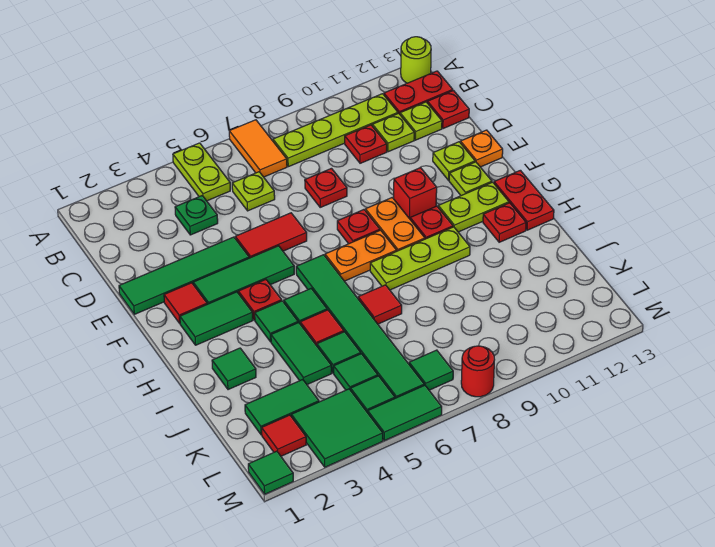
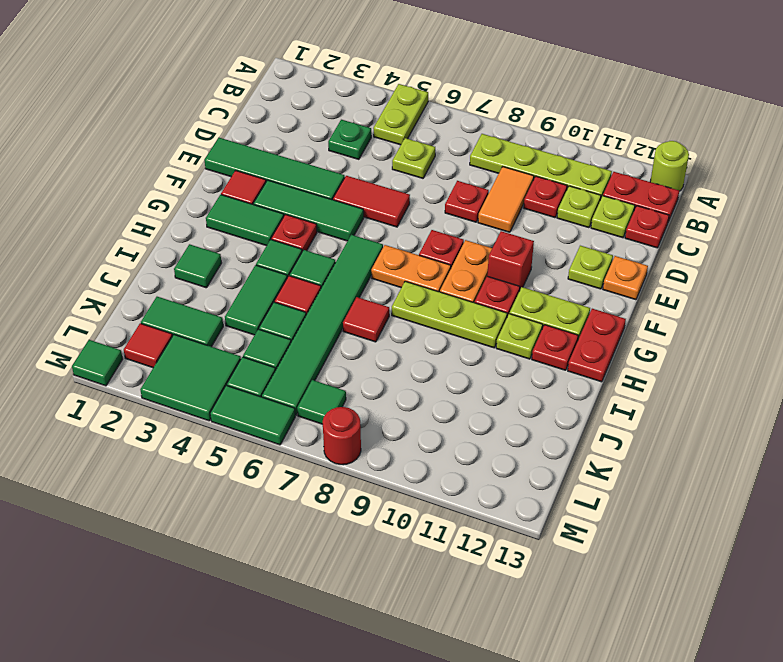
orange tile A7:B7 level 1 -> orange tile C9:D9 level 1
lime plate F12 level 1 -> lime plate H11 level 1

